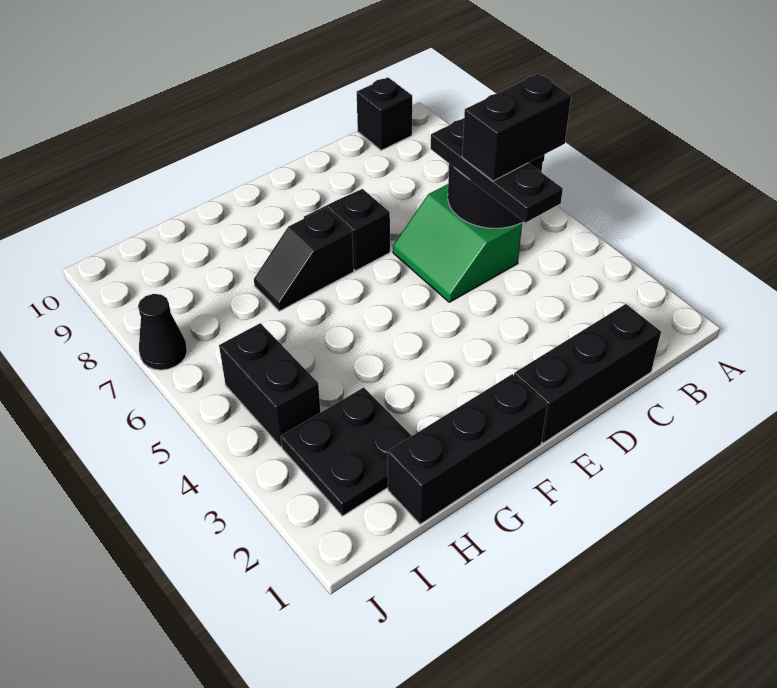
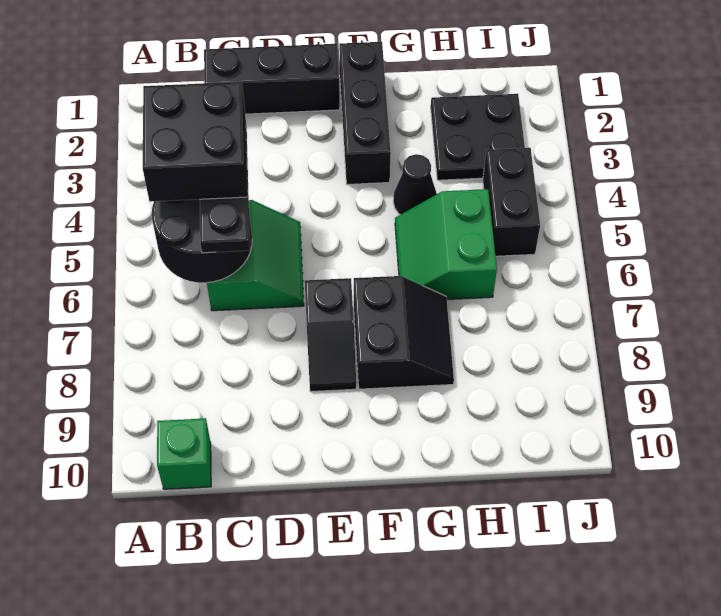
black brick B5:C5 level 4 -> black brick B4:C5 level 4
black brick B10 level 1 -> green brick B10 level 1
black brick F1:H1 level 1 -> black brick F1:F3 level 1
black slope F7:G7 level 1 top F -> black slope F7:G8 level 1 top F
none -> green slope G5:H6 level 1 top H
black cone J7 level 1 -> black cone G4 level 1

